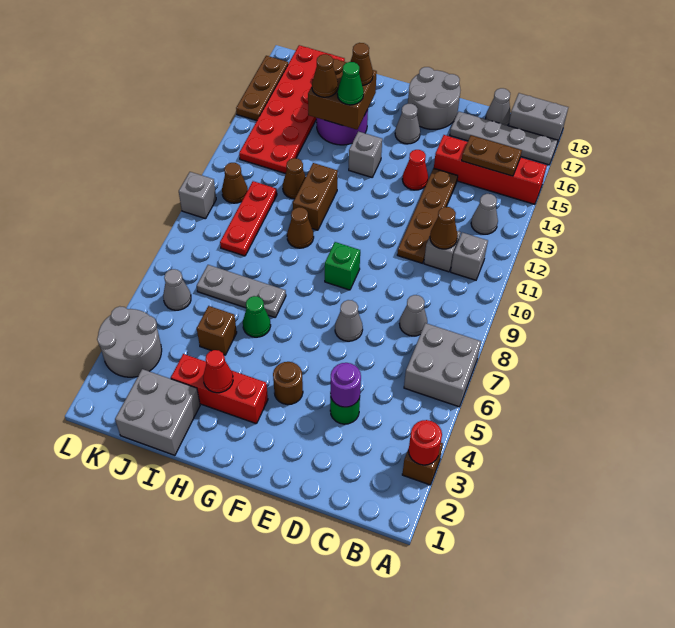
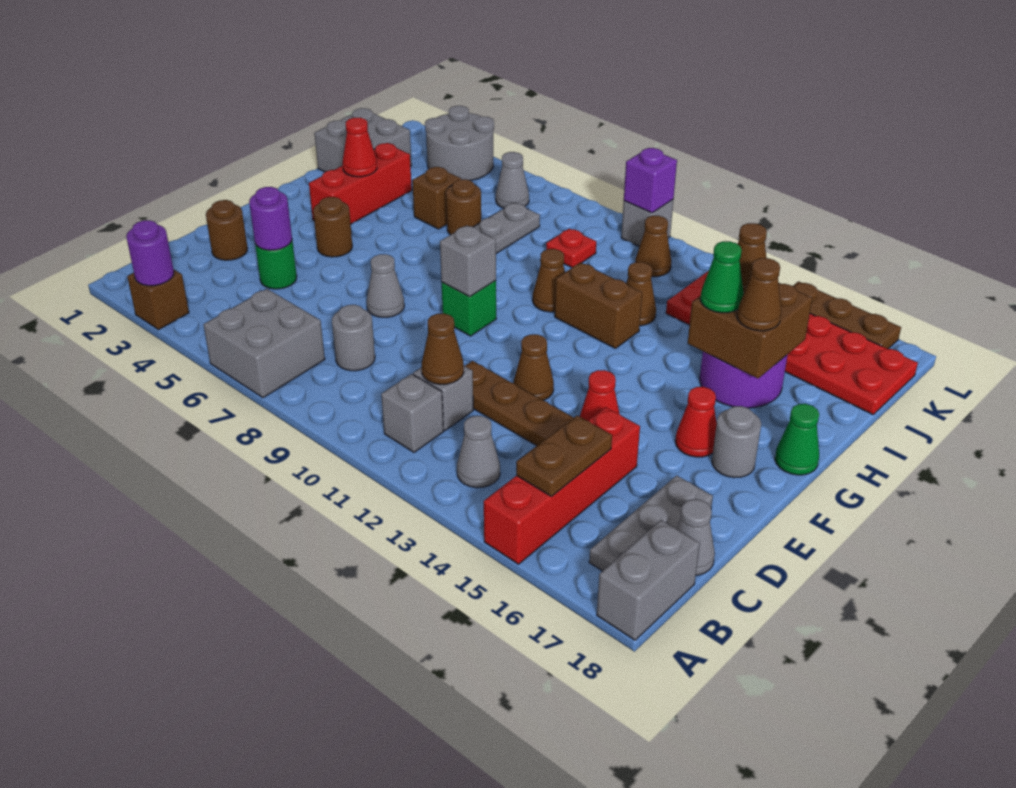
red round brick A3 level 2 -> purple round brick A3 level 2
grey plate A17:D17 level 1 -> grey plate B17:D17 level 1
grey cone C8 level 1 -> grey round brick C8 level 1
none -> brown round brick D2 level 1
none -> brown cone E12 level 1
grey round brick E17:F18 level 1 -> grey round brick F17 level 1
grey cone F16 level 1 -> red cone F16 level 1
grey brick G14 level 1 -> grey brick F9 level 2
green cone H6 level 1 -> green cone G18 level 1
none -> brown round brick I6 level 1
red plate J9:J11 level 1 -> red plate J9 level 1
none -> purple brick L10 level 2

